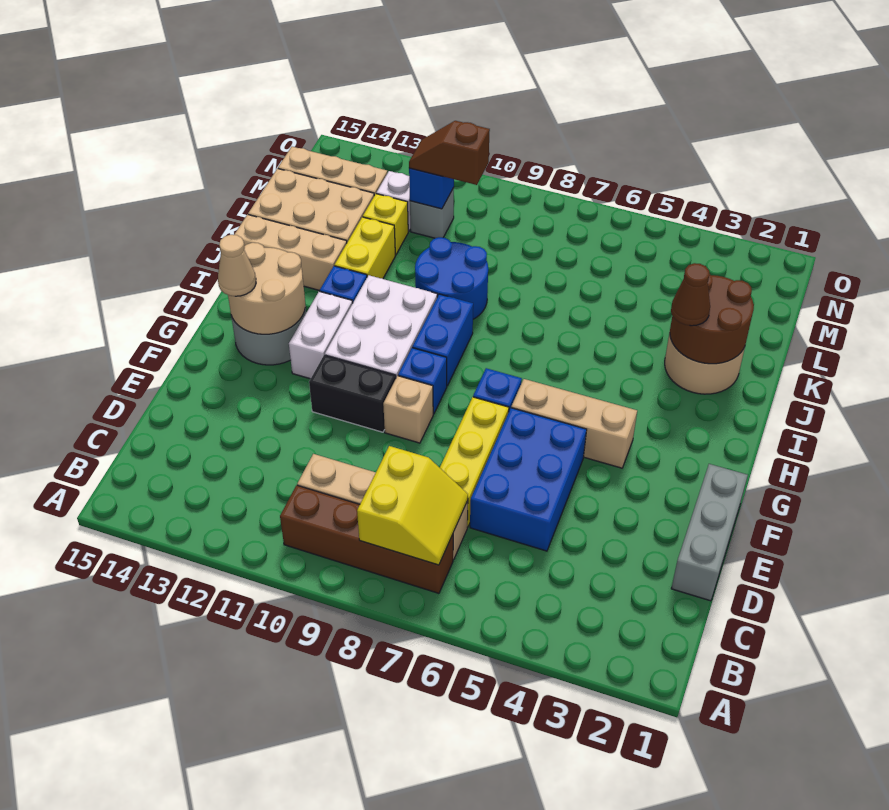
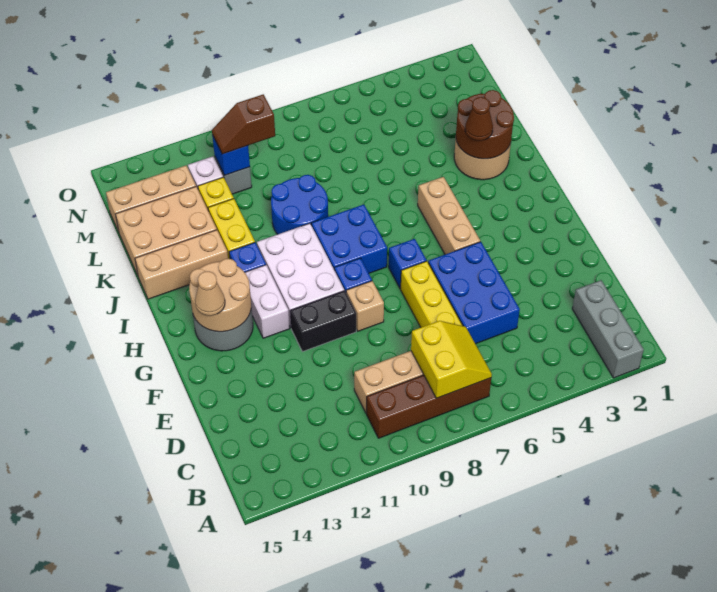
grey brick D1:F1 level 1 -> grey brick A2:C2 level 1
tan brick G4:G6 level 1 -> tan brick G5:I5 level 1
blue brick H9:I9 level 1 -> blue brick H8:I9 level 1

